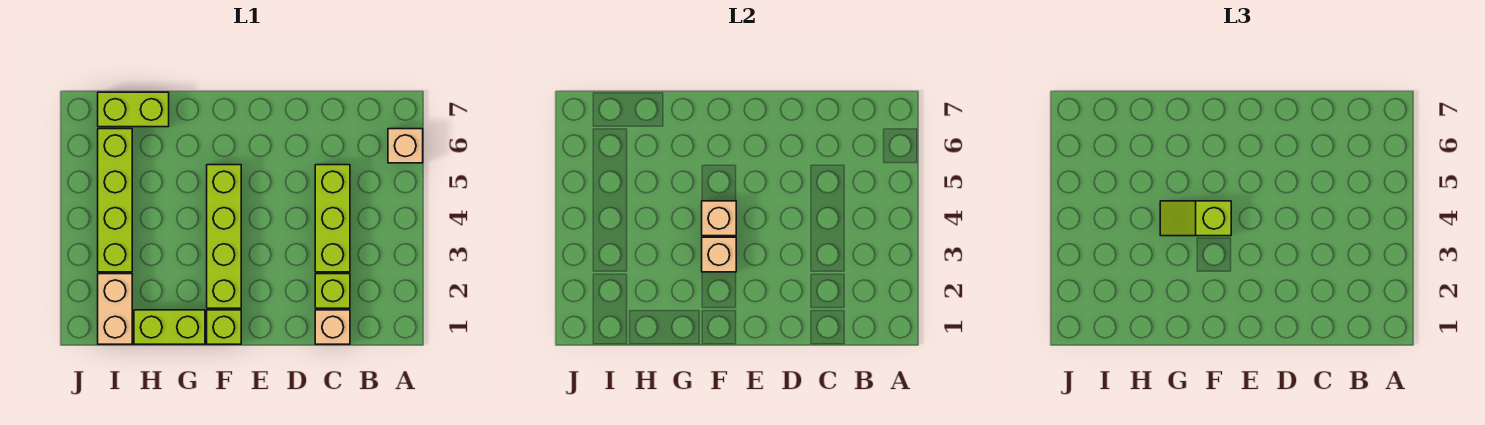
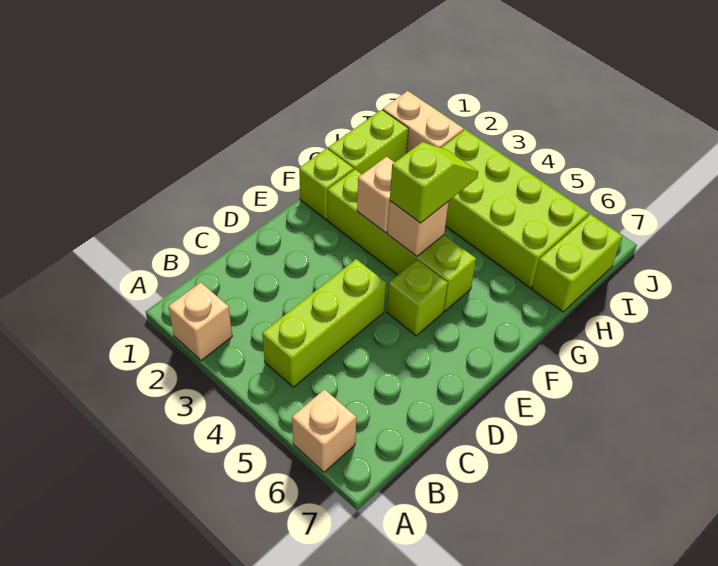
tan brick C1 level 1 -> tan brick A2 level 1
lime brick C2 level 1 -> lime brick E5 level 1
lime brick C3:C5 level 1 -> lime brick B4:D4 level 1
lime brick I3:I6 level 1 -> lime brick H3:I6 level 1

